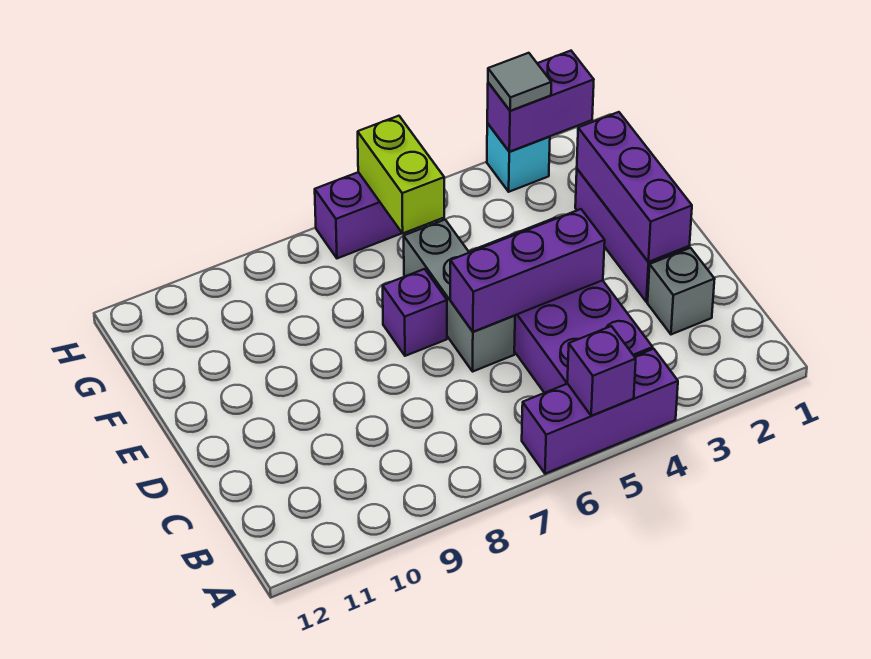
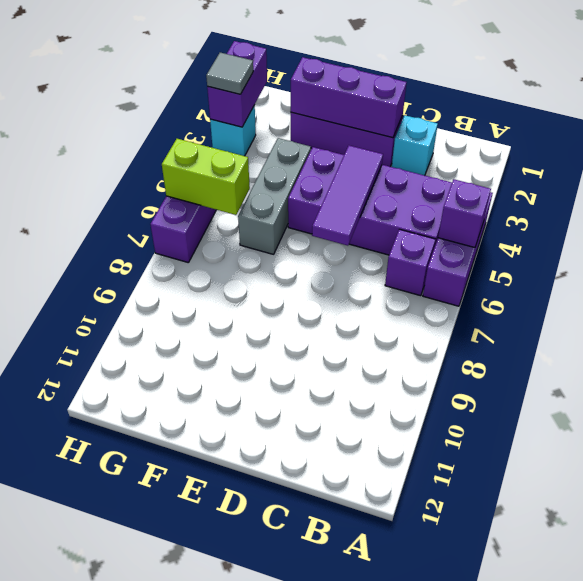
grey brick C2 level 1 -> cyan brick C2 level 1
purple brick D4:D6 level 2 -> purple tile D4:D6 level 2
grey brick D6:F6 level 1 -> grey brick F4:F6 level 1
purple brick E7 level 1 -> purple brick B6 level 1

